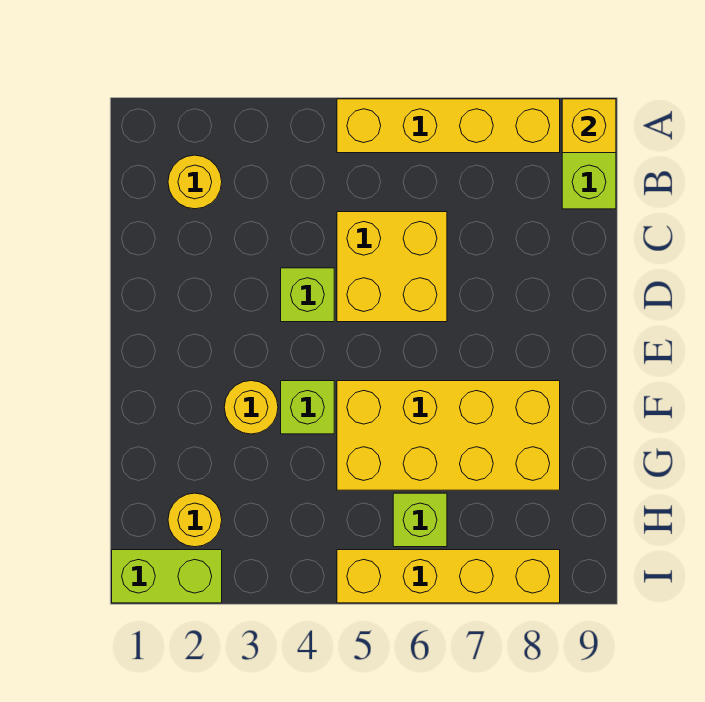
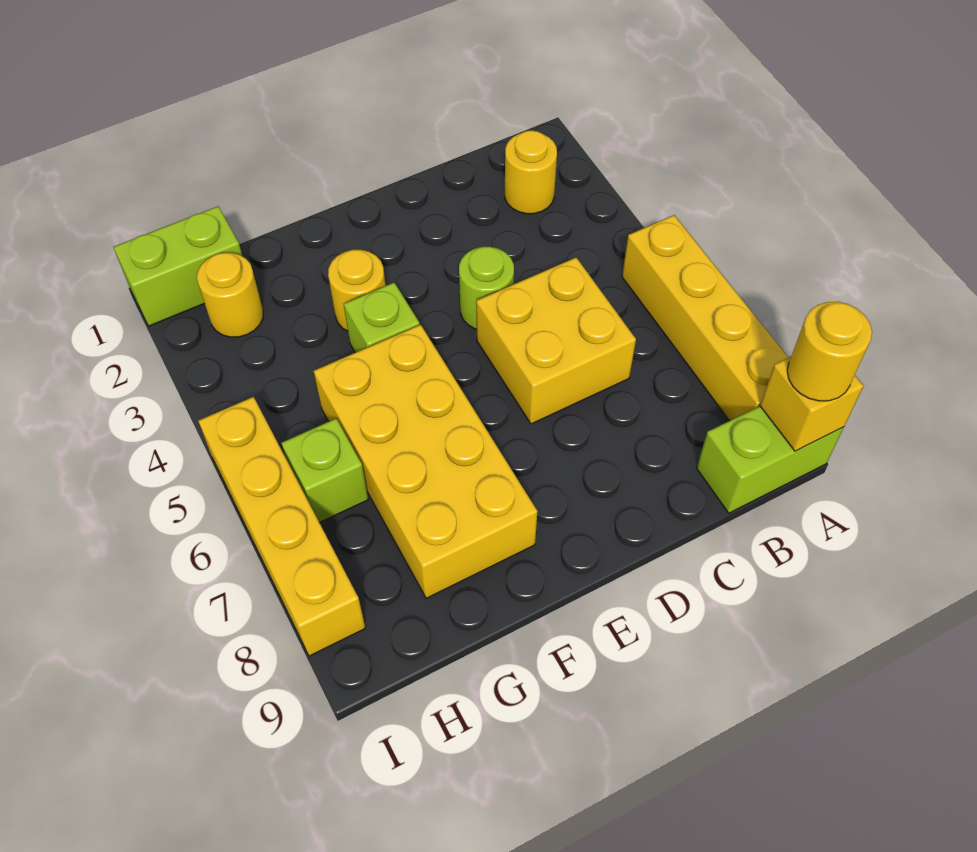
none -> yellow round brick A9 level 3
lime brick D4 level 1 -> lime round brick D4 level 1
lime brick I1:I2 level 1 -> lime brick H1:I1 level 1

